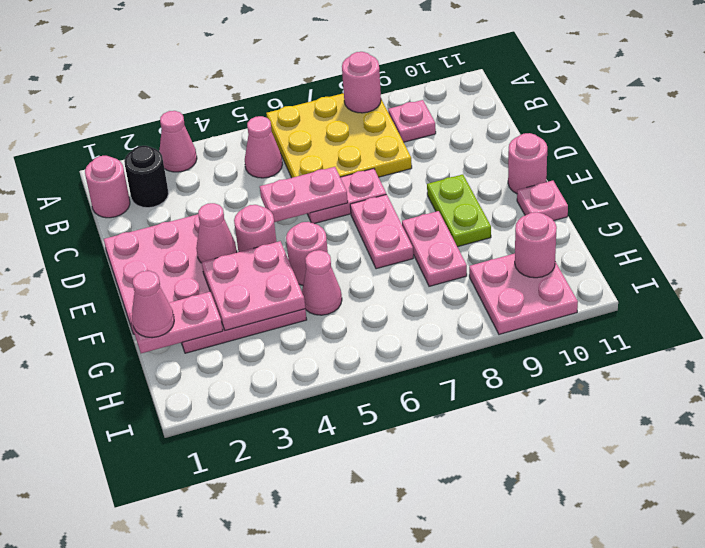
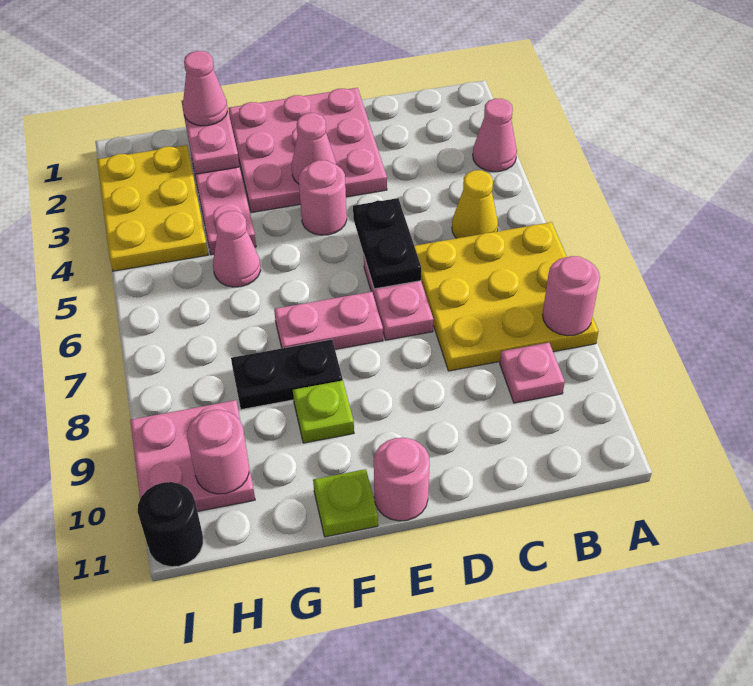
pink round brick B1 level 1 -> none
black round brick B2 level 1 -> black round brick I11 level 1
pink cone B5 level 1 -> yellow cone B5 level 1
pink plate D5:D6 level 2 -> black plate D5:D6 level 2
lime plate E9:F9 level 1 -> lime plate F9 level 1
pink plate F3:G4 level 2 -> none
pink round brick F5 level 1 -> none
pink plate F8:G8 level 1 -> black plate F8:G8 level 1
pink plate F11 level 1 -> lime plate F11 level 1
none -> yellow plate H2:I4 level 1

